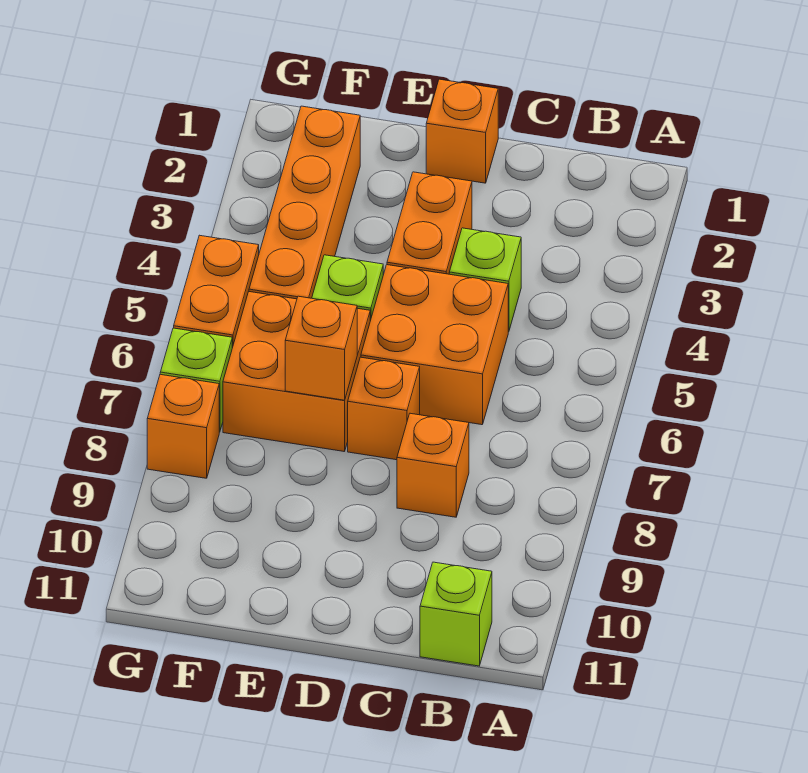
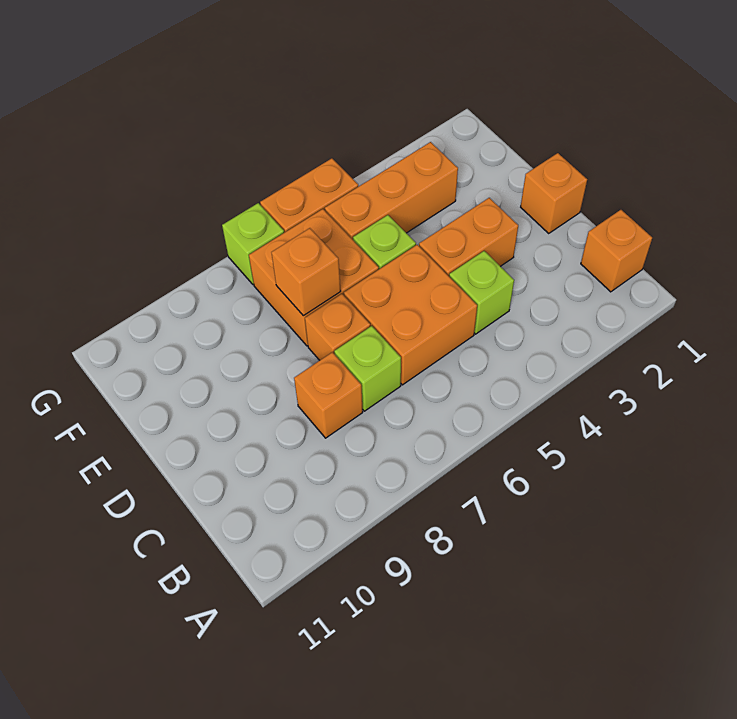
lime brick B11 level 1 -> lime brick C7 level 1
orange brick F2:F5 level 1 -> orange brick F3:F5 level 1
orange brick G8 level 1 -> orange brick B1 level 1

